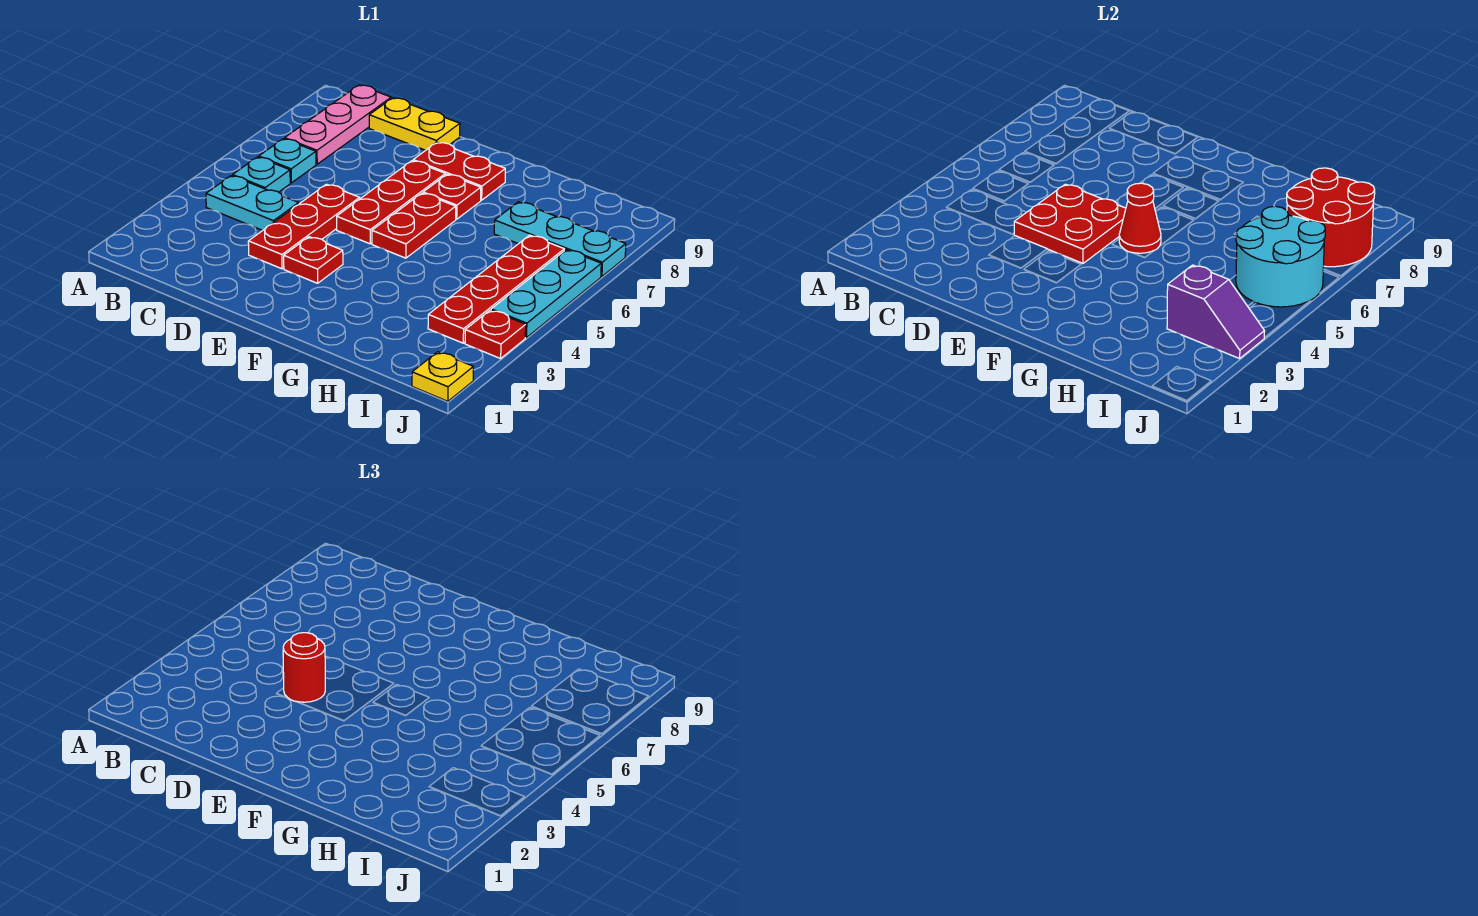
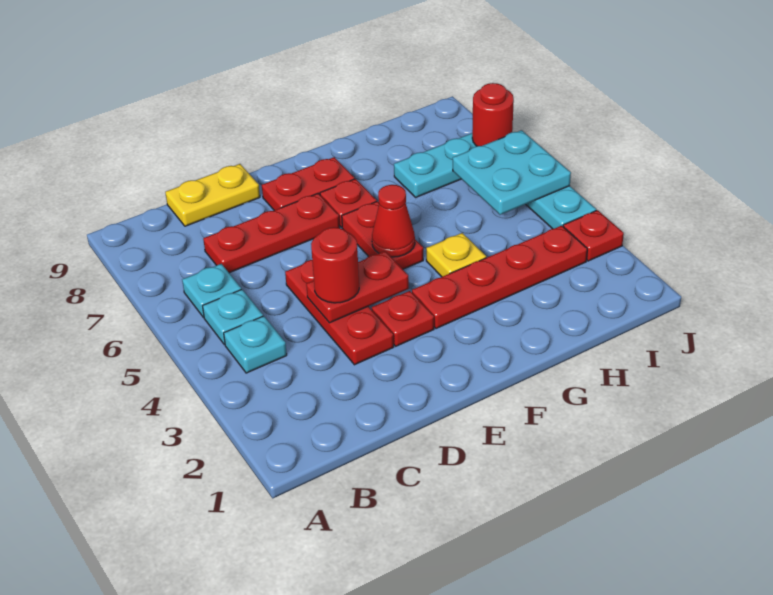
cyan plate B4:C4 level 1 -> cyan plate B4 level 1
pink plate B7:B9 level 1 -> none
red plate D4:E5 level 2 -> red plate D4:E4 level 2
red plate E5:E7 level 1 -> red plate C7:E7 level 1
red plate I3:I6 level 1 -> red plate F3:I3 level 1
purple slope I3:J3 level 2 top I -> none
cyan round brick I5:J6 level 2 -> cyan plate I5:J6 level 2
red round brick I7:J8 level 2 -> red round brick J7 level 2
yellow plate J1 level 1 -> yellow plate G4 level 1

